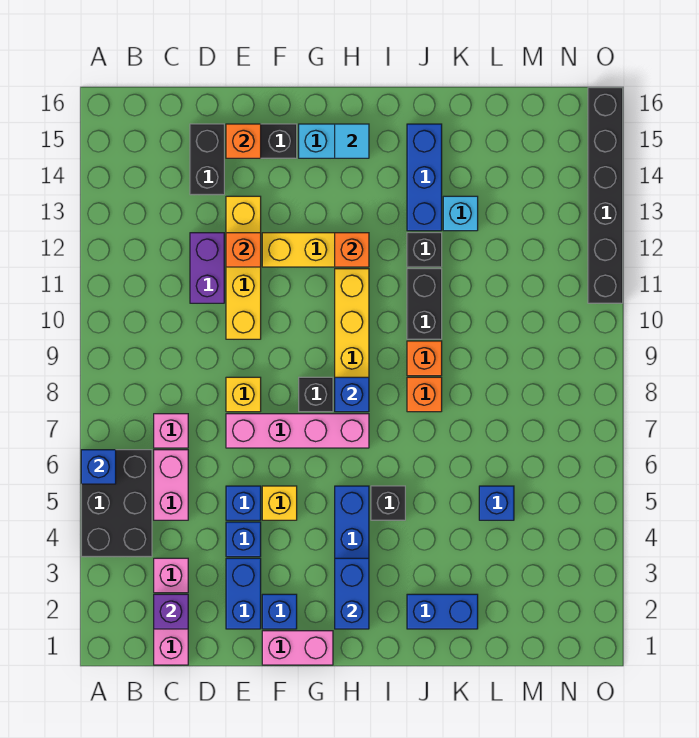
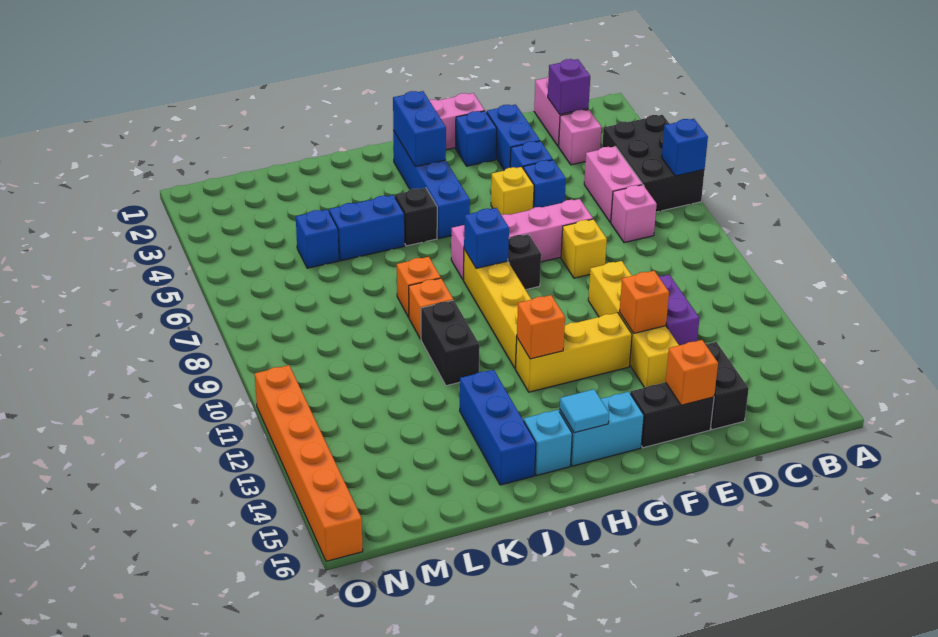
blue brick J2:K2 level 1 -> blue brick J5:K5 level 1
black brick J12 level 1 -> none
cyan brick K13 level 1 -> cyan brick I15 level 1
black brick O11:O16 level 1 -> orange brick O11:O16 level 1

